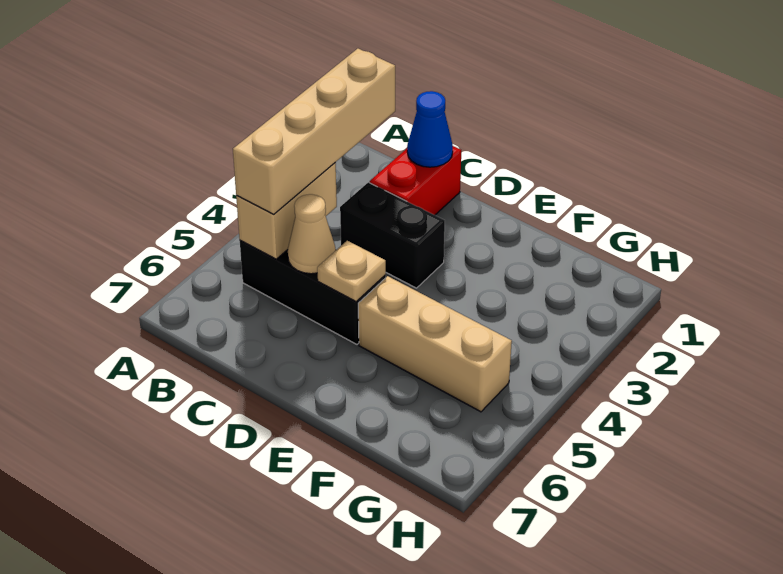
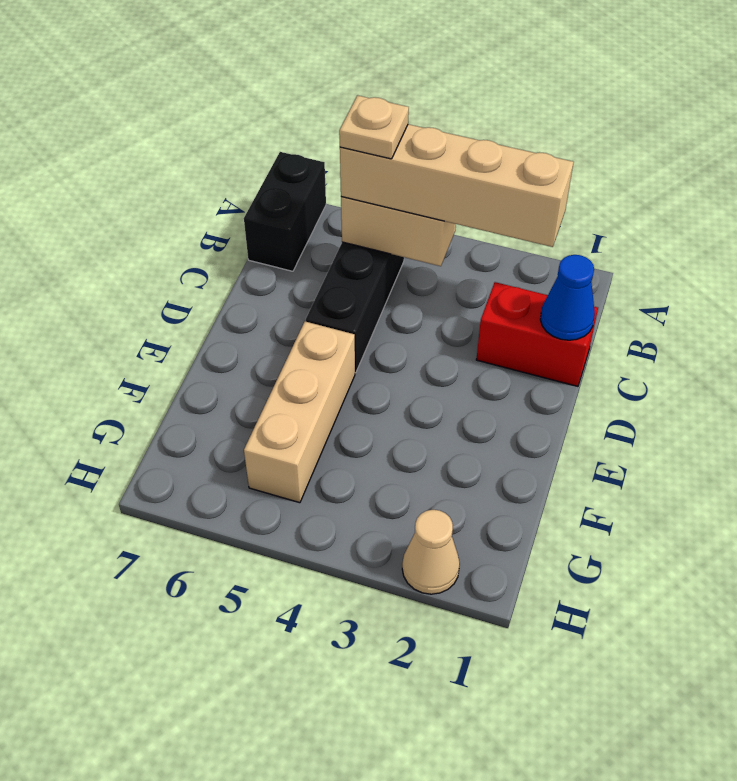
black brick C3:D3 level 1 -> black brick A7:B7 level 1
tan cone C5 level 2 -> tan cone H2 level 1
tan plate D5 level 2 -> tan plate B5 level 4

